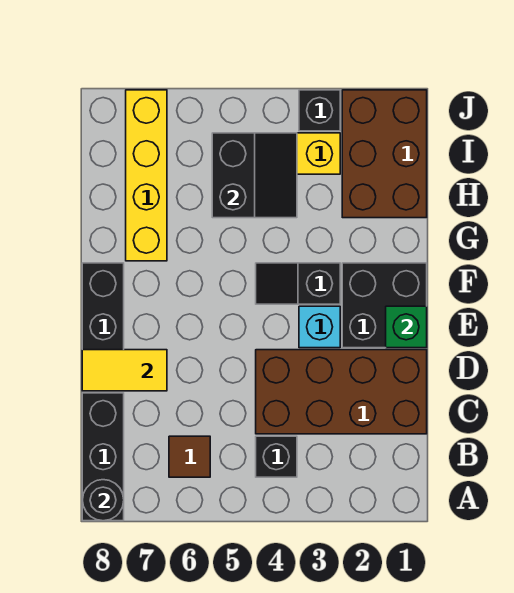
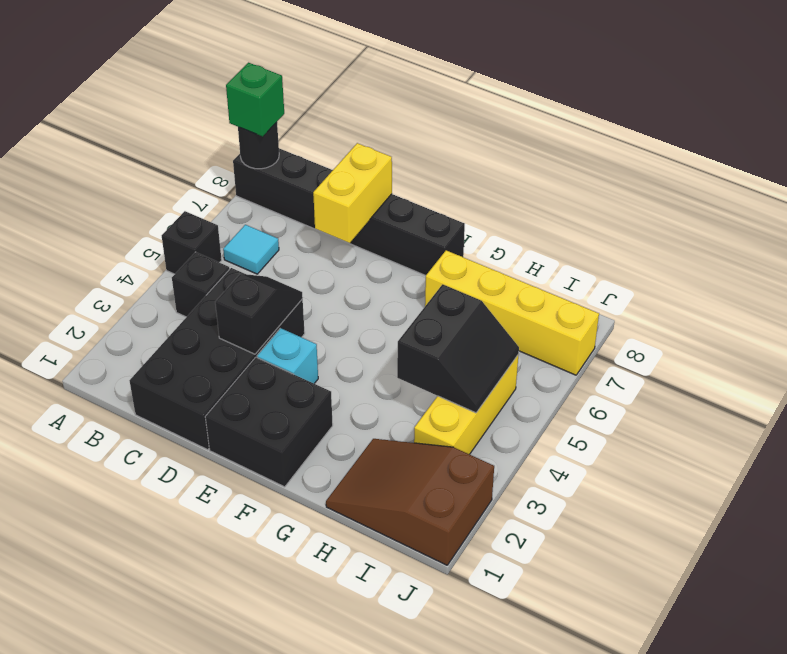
brown tile B6 level 1 -> cyan tile B6 level 1
brown brick C1:D4 level 1 -> black brick C1:D4 level 1
yellow tile D7:D8 level 2 -> yellow brick D7:D8 level 2
green brick E1 level 2 -> green brick A8 level 3
black slope F3:F4 level 1 top 3 -> black slope D3:D4 level 2 top 3
brown brick H1:J2 level 1 -> brown slope H1:J2 level 1 top J
black slope H4:I5 level 2 top 5 -> black slope H4:I5 level 2 top H
black brick J3 level 1 -> black brick A5 level 1

